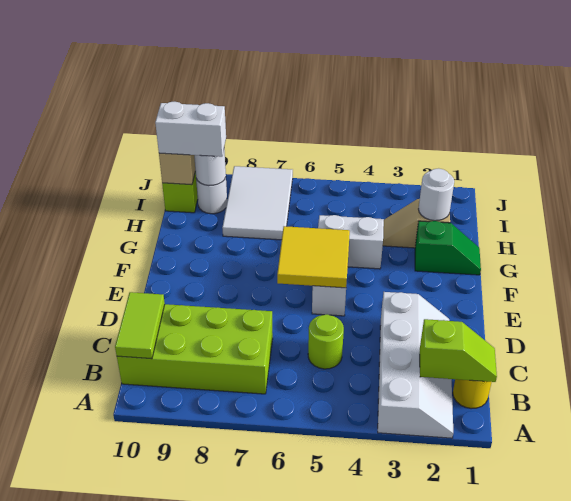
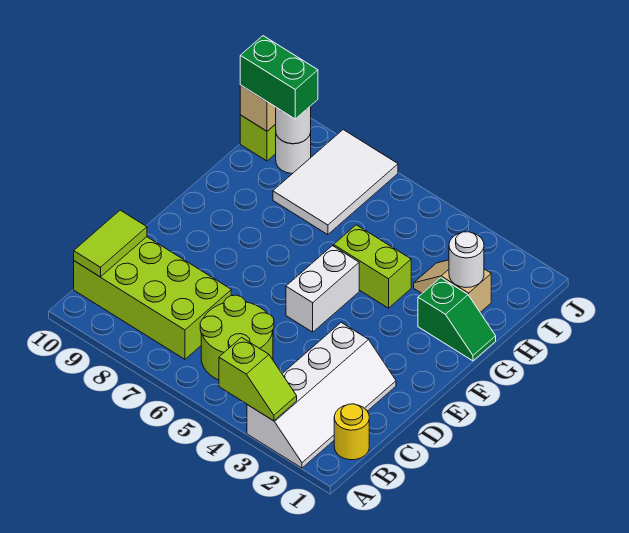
lime slope B1:B2 level 2 top 2 -> lime slope A3:A4 level 2 top 4
lime round brick C5 level 1 -> lime round brick B5:C6 level 1
yellow tile E5:F6 level 2 -> none
white brick G4:G5 level 1 -> lime brick G4:G5 level 1
white brick I9:I10 level 3 -> green brick I9:I10 level 3

